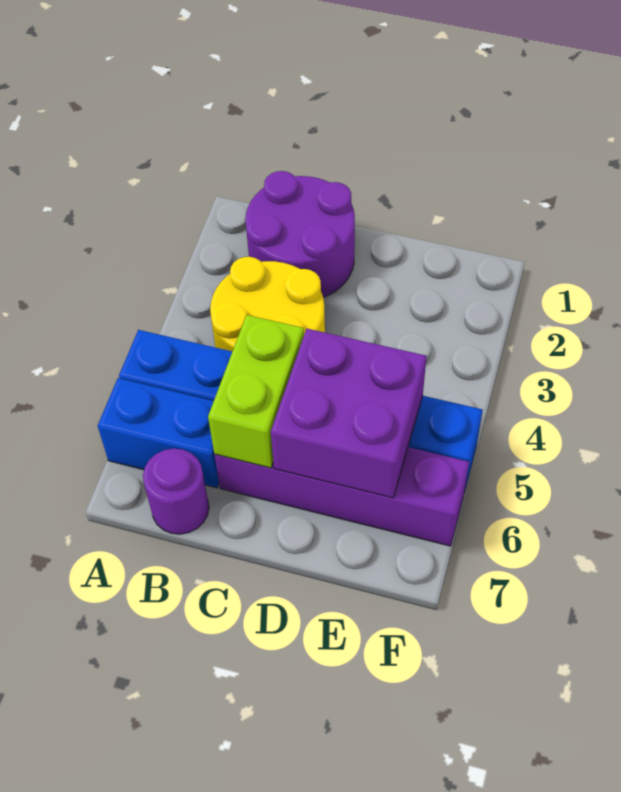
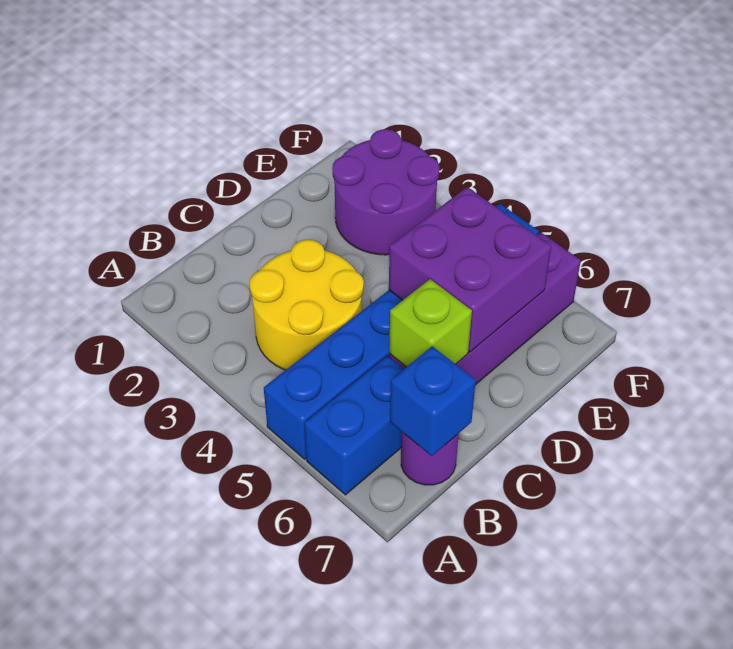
purple round brick B1:C2 level 1 -> purple round brick E2:F3 level 1
none -> blue brick B7 level 2
lime brick C5:C6 level 2 -> lime brick C6 level 2

